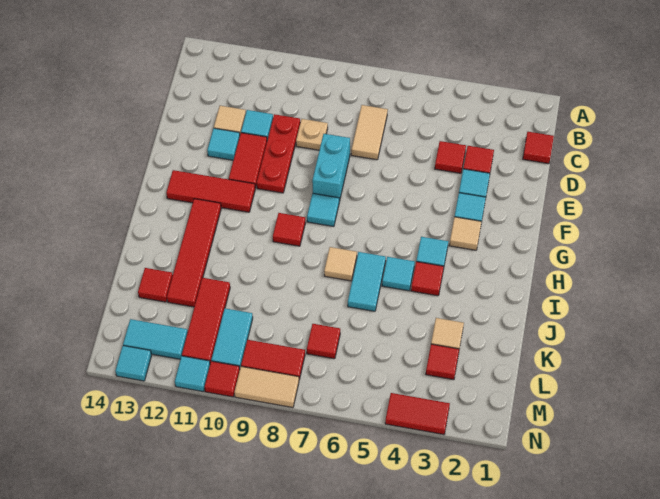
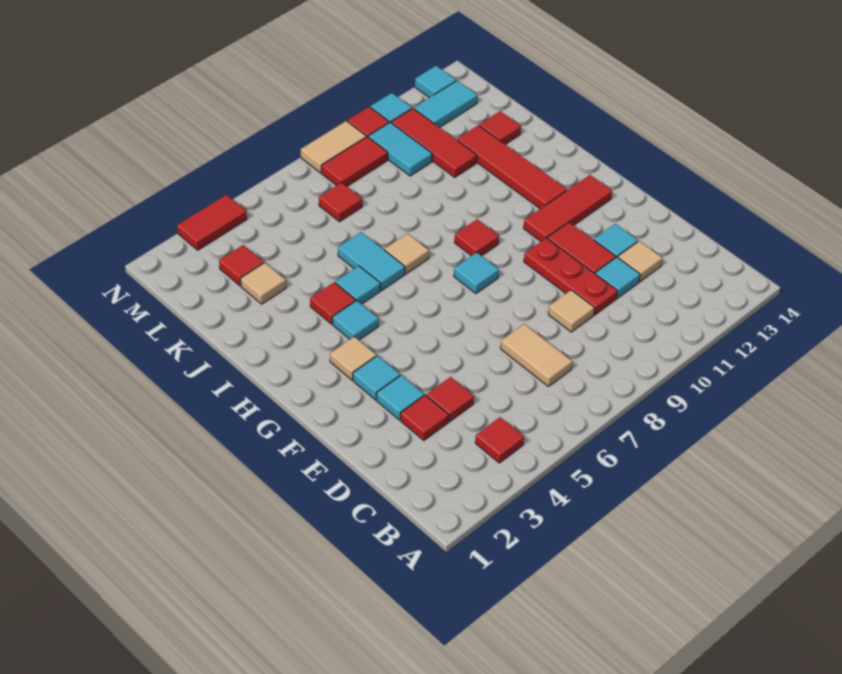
red tile C1 level 1 -> red tile B4 level 1
tan plate D9 level 1 -> tan tile D9 level 1
cyan brick E8:F8 level 1 -> none

